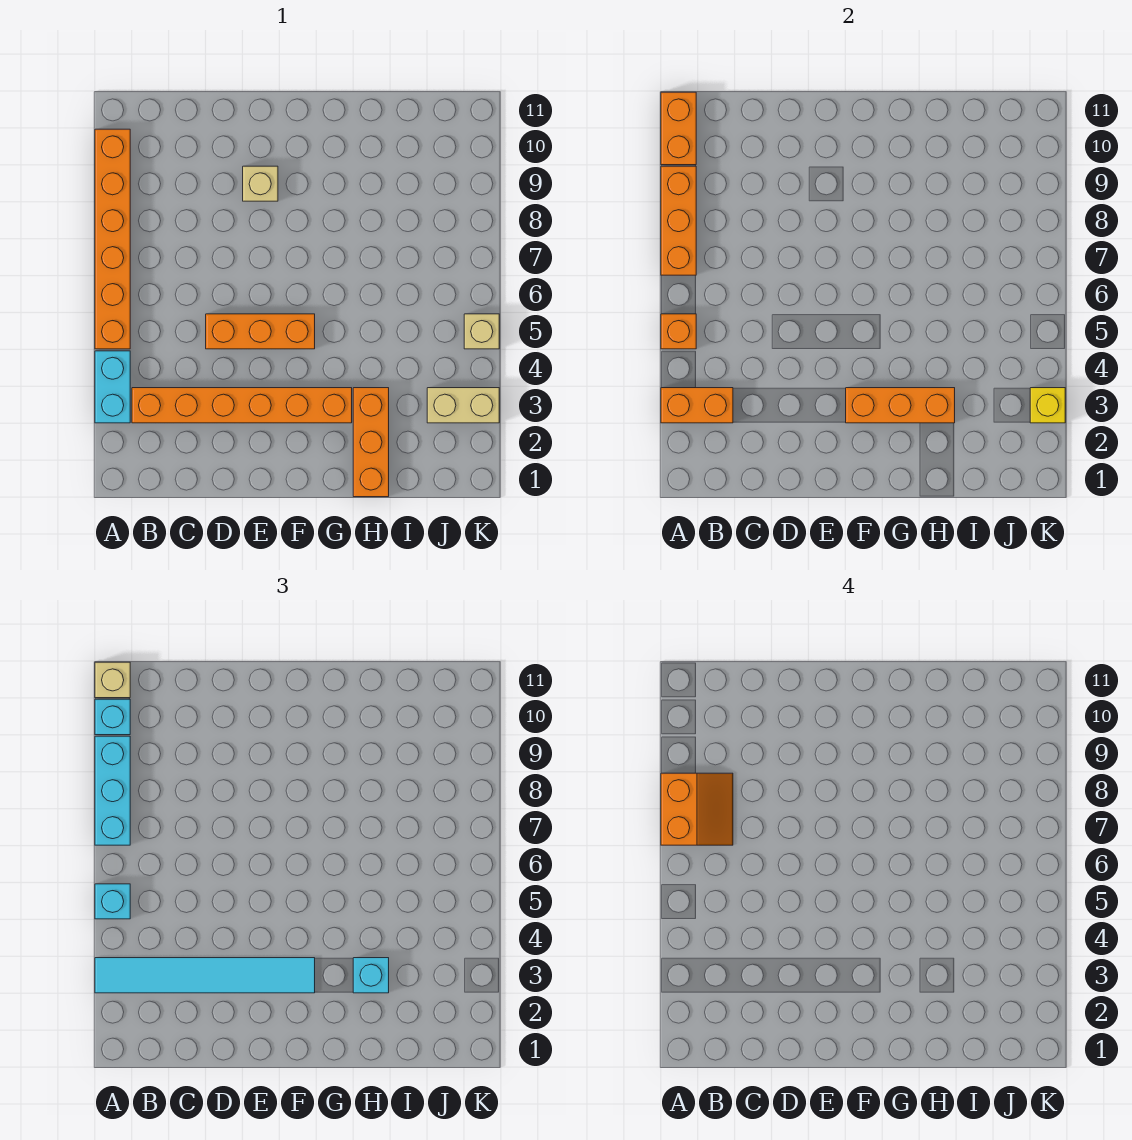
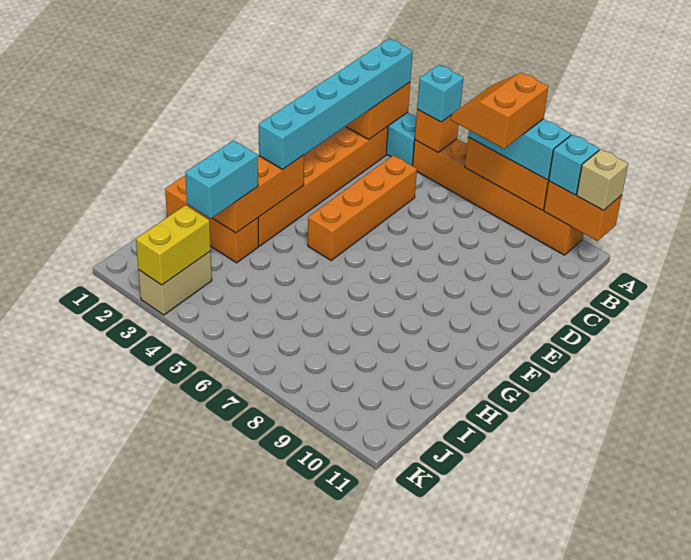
cyan tile A3:F3 level 3 -> cyan brick A3:F3 level 3
orange slope A7:B8 level 4 top A -> orange slope A7:B8 level 4 top 8
orange brick D5:F5 level 1 -> orange brick C5:F5 level 1
tan brick E9 level 1 -> none
cyan brick H3 level 3 -> cyan brick H3:I3 level 3
yellow brick K3 level 2 -> yellow brick J3:K3 level 2
tan brick K5 level 1 -> none

